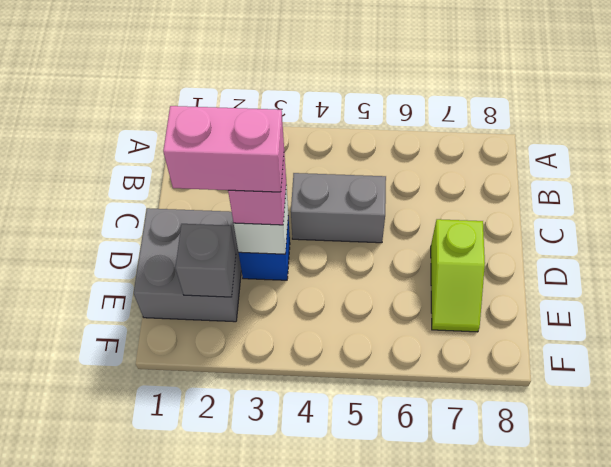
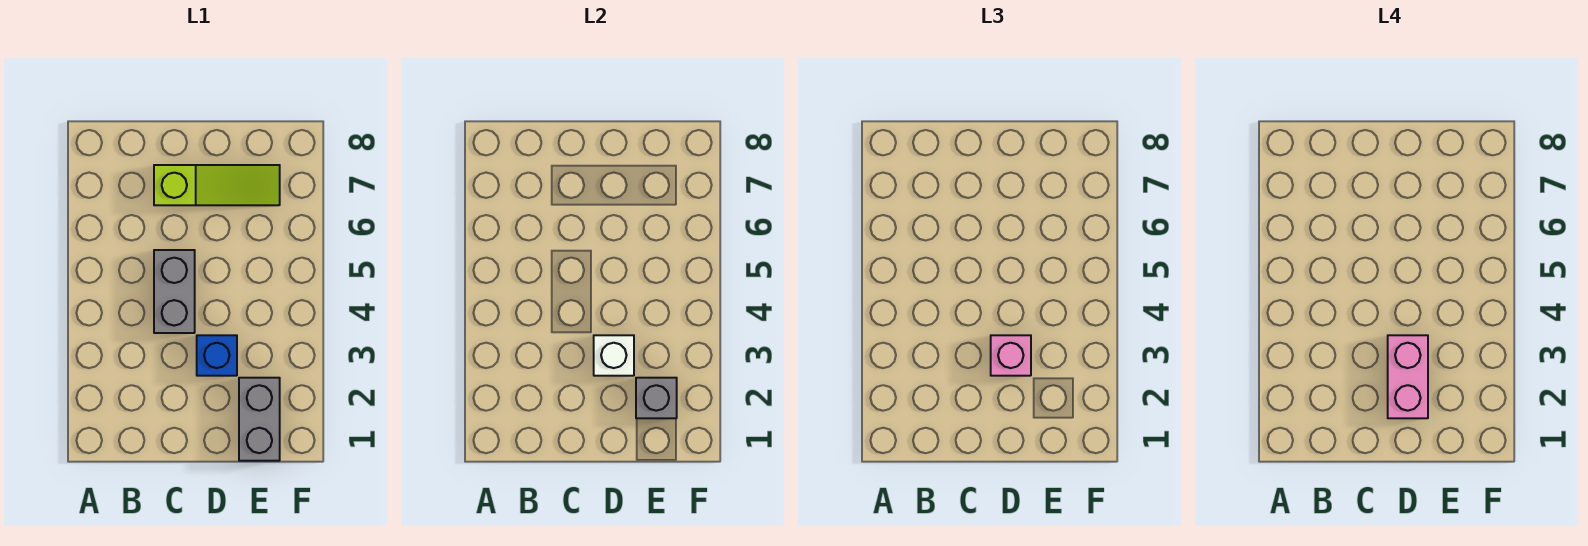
grey brick D1:E2 level 1 -> grey brick E1:E2 level 1
lime slope D7:E7 level 1 top D -> lime slope C7:E7 level 1 top C

